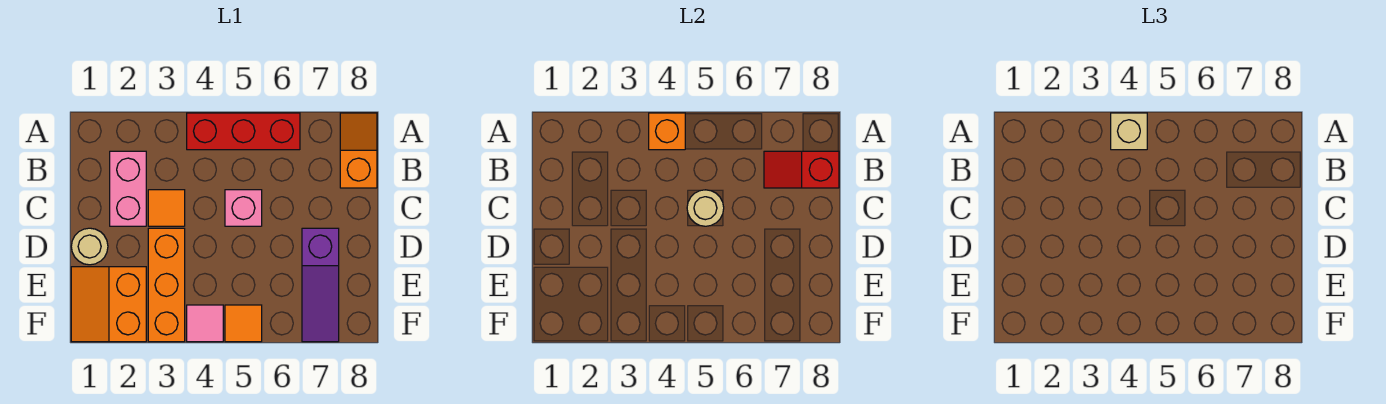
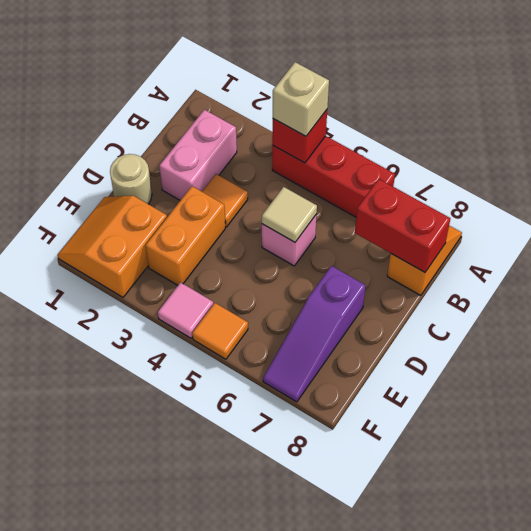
orange brick A4 level 2 -> red brick A4 level 2
red slope B7:B8 level 2 top 8 -> red brick B7:B8 level 2
tan round brick C5 level 2 -> tan tile C5 level 2
orange brick D3:F3 level 1 -> orange brick D3:E3 level 1

